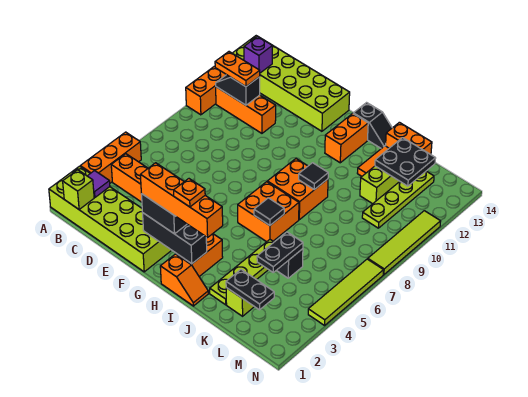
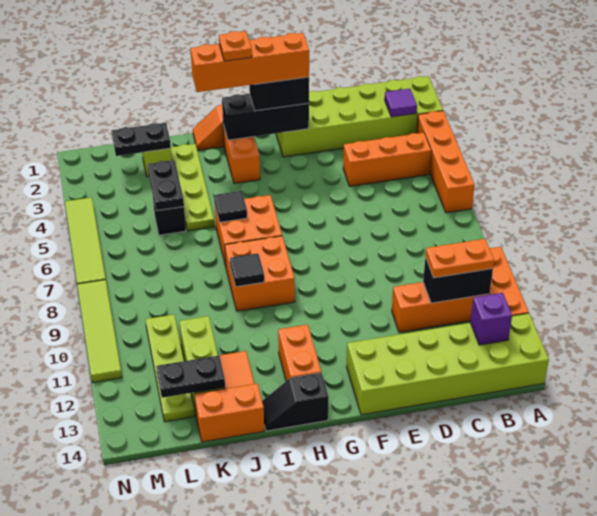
orange brick A3:A5 level 1 -> orange brick A3:A6 level 1
lime brick B1 level 2 -> none
black slope B11:C11 level 2 top C -> black brick B11:C11 level 2
black plate K12:L13 level 2 -> black plate K13:L13 level 2

